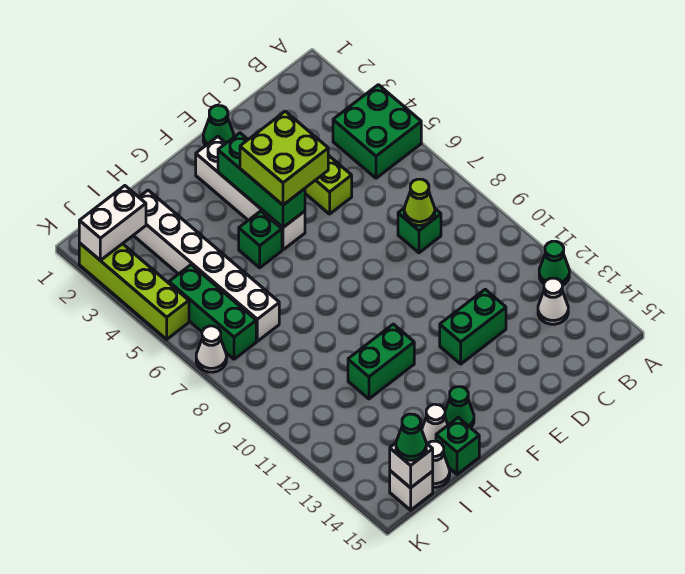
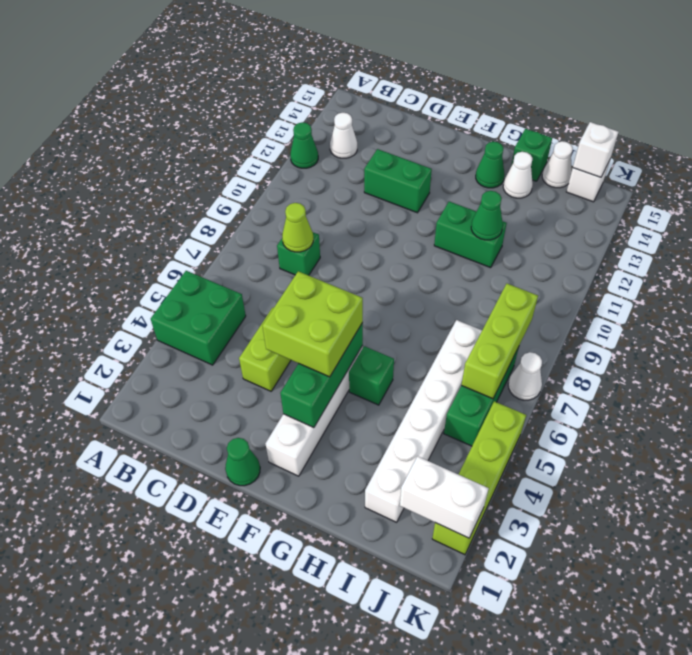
none -> lime brick J6:J8 level 2
green cone J15 level 3 -> green cone H11 level 2

